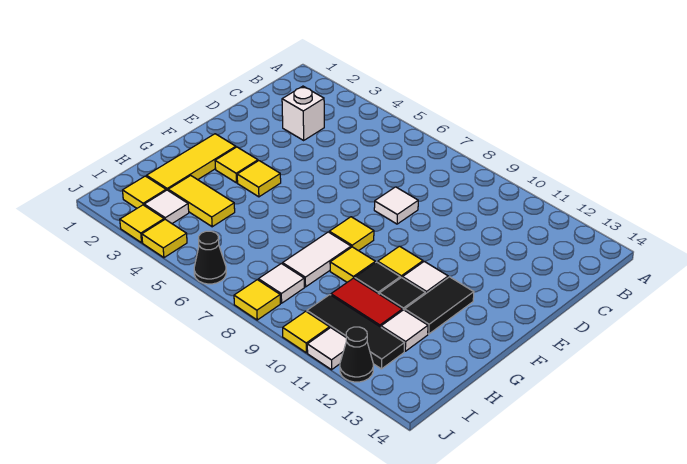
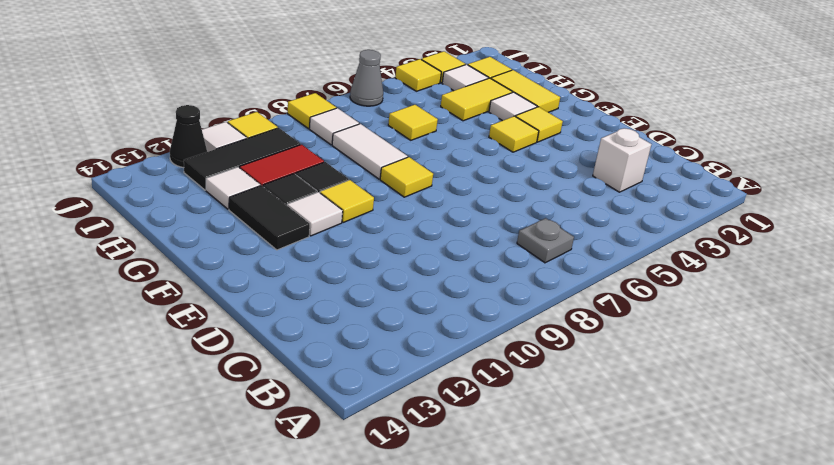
none -> grey plate B7 level 1
white tile D8 level 1 -> white tile G3 level 1
yellow tile F2:H2 level 1 -> yellow tile G2:H2 level 1
yellow tile G9 level 1 -> yellow tile H6 level 1
black cone J6 level 1 -> grey cone J6 level 1

